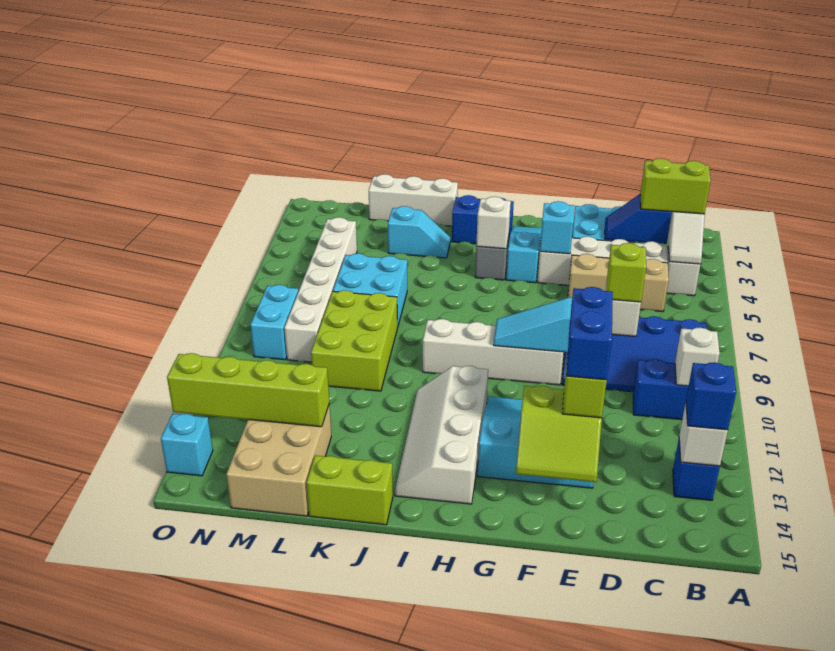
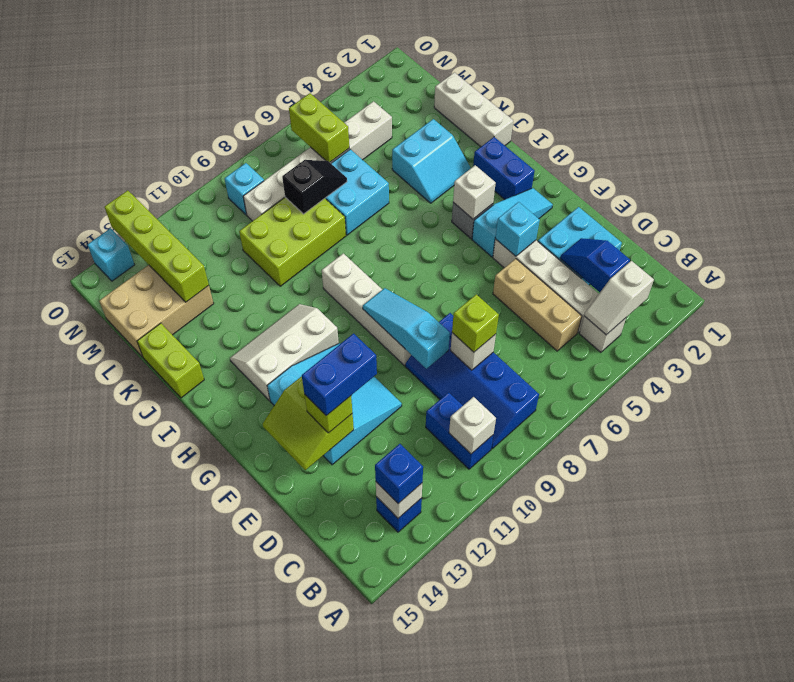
lime brick B3:C3 level 3 -> lime brick M6:N6 level 2
white slope H11:I14 level 1 top H -> white slope H11:I13 level 1 top H
cyan slope J3:K3 level 1 top K -> cyan slope J3:K4 level 1 top K
none -> black slope L7:L8 level 2 top 8
cyan brick N8:N9 level 1 -> cyan brick N9 level 1

